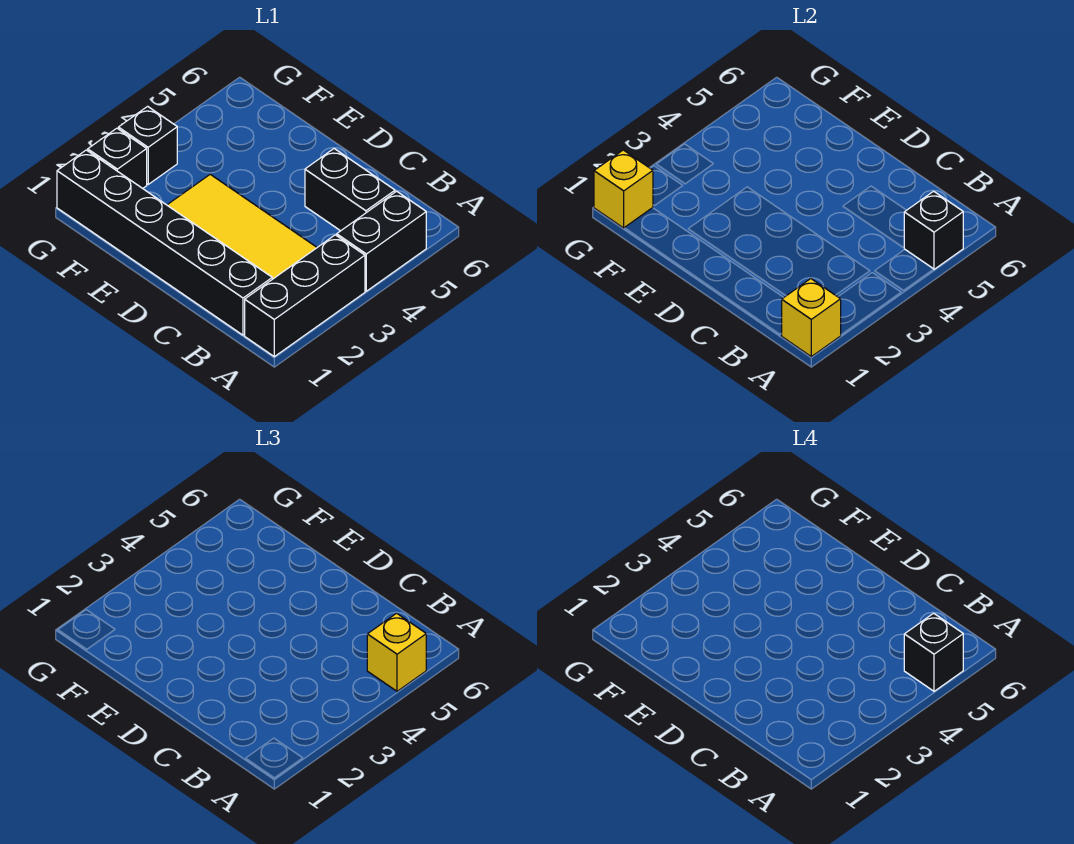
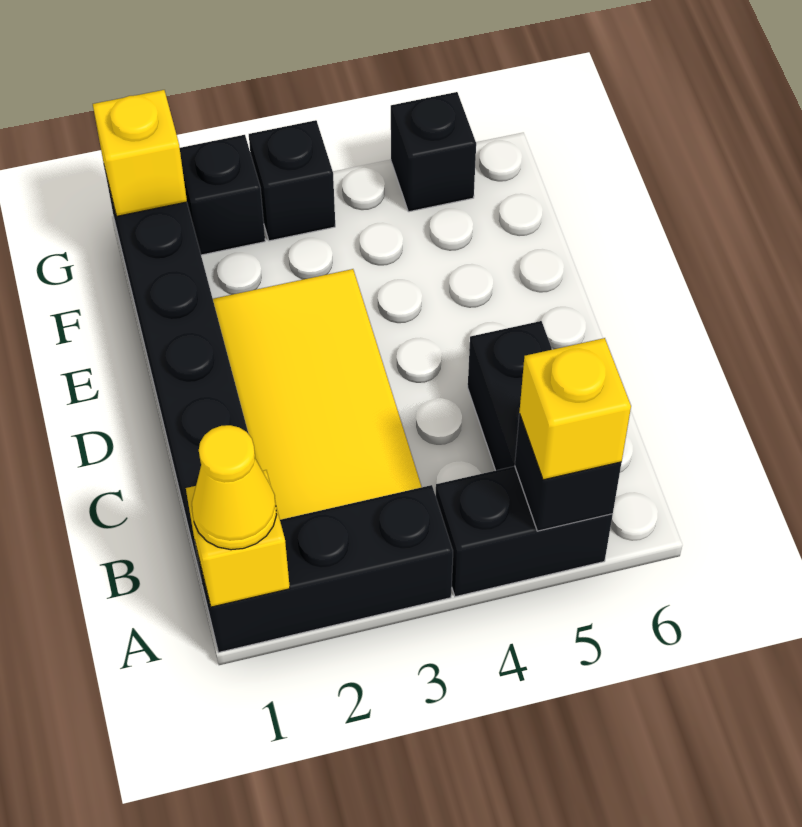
none -> yellow cone A1 level 3
black brick A5 level 4 -> black brick G5 level 1

